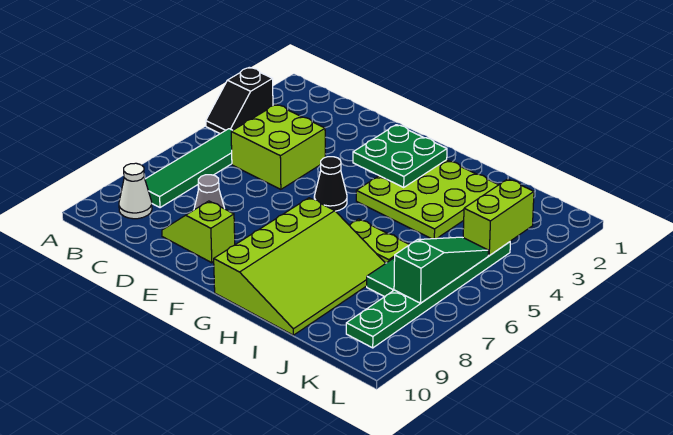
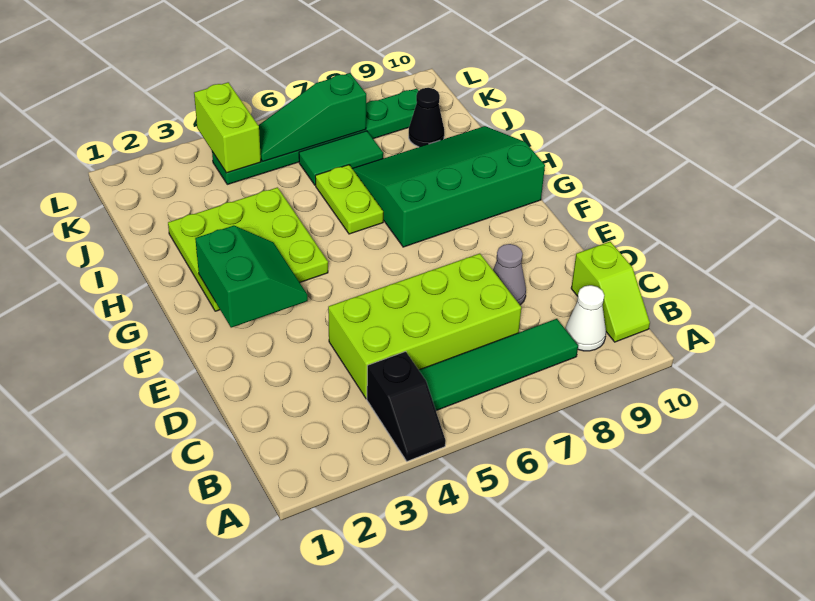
black slope A3:A4 level 1 top 3 -> black slope A4:B4 level 1 top B
lime brick C4:D5 level 1 -> lime brick C4:D7 level 1
lime slope D9:E9 level 1 top E -> lime slope B10:C10 level 1 top C
green plate F2:G3 level 2 -> green slope F2:G3 level 2 top 2
black cone F5 level 1 -> black cone J9 level 1
lime slope G7:I10 level 1 top G -> green slope G7:I10 level 1 top G
lime brick K3:K4 level 2 -> lime brick K4:L4 level 2

